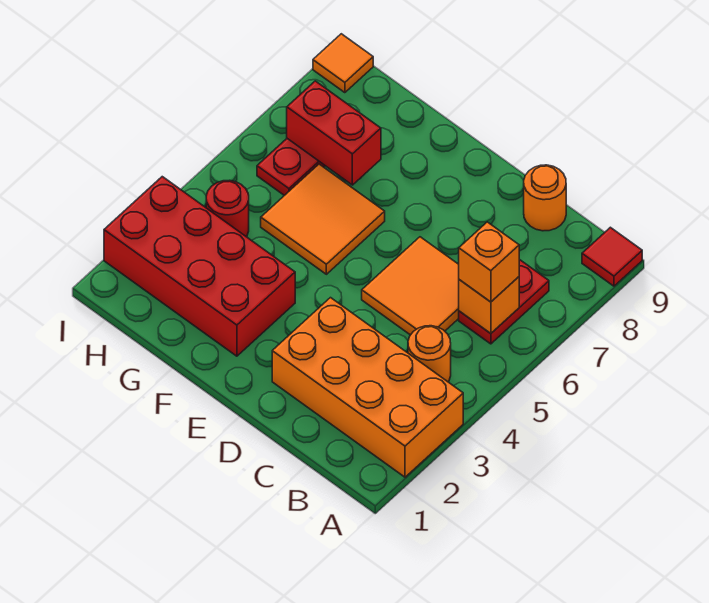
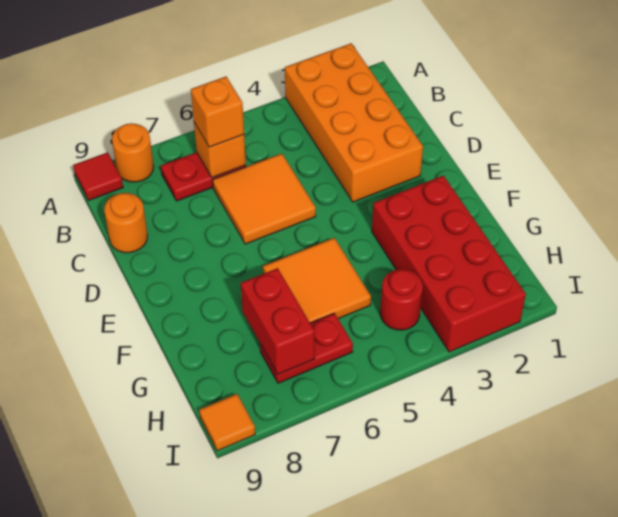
orange round brick B4 level 1 -> orange round brick A8 level 1

